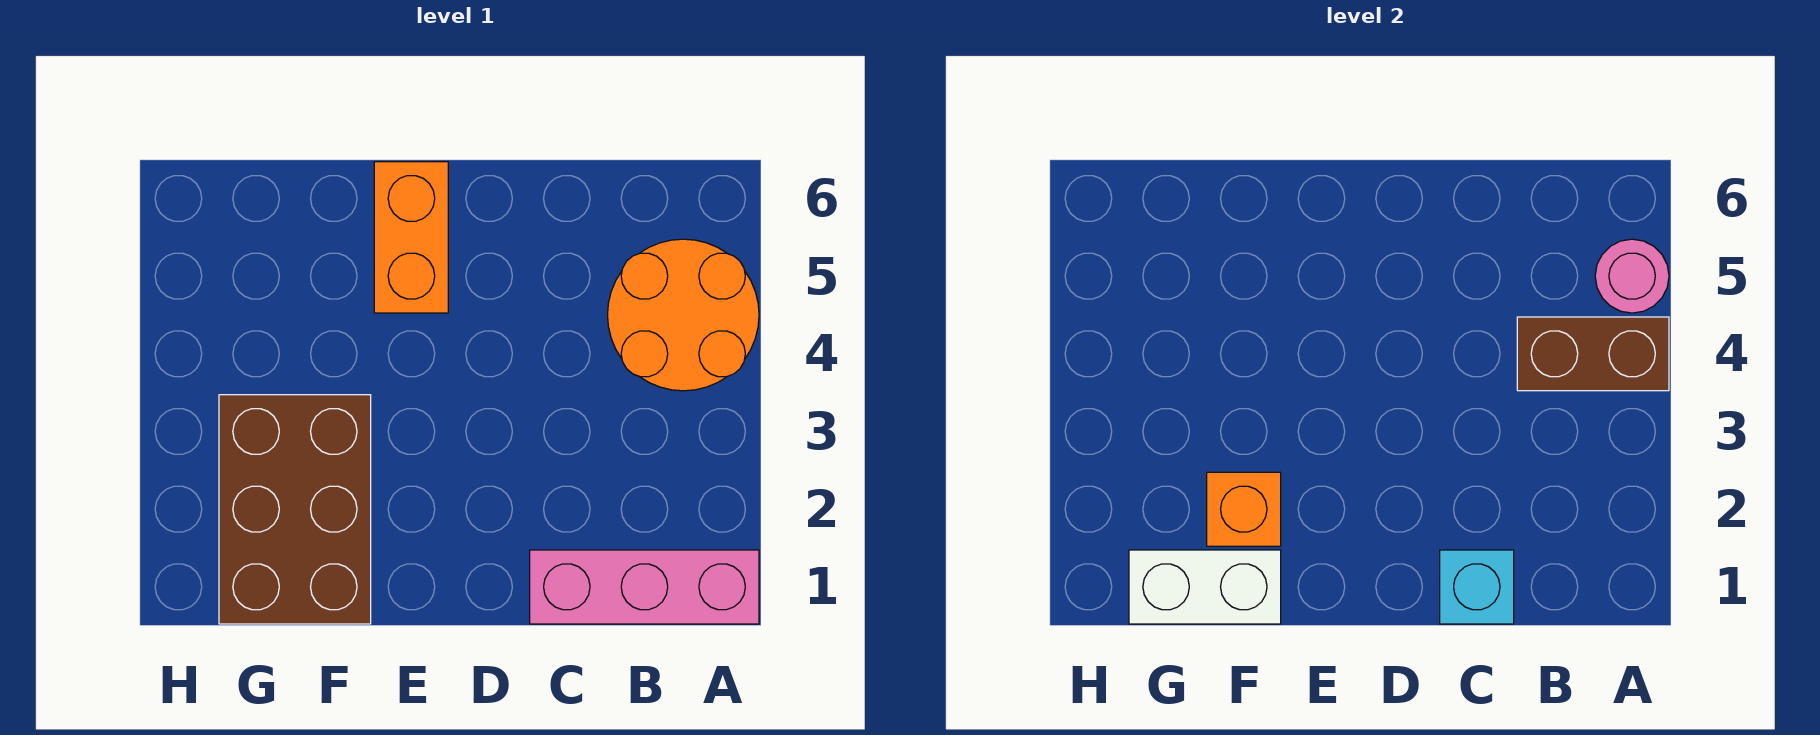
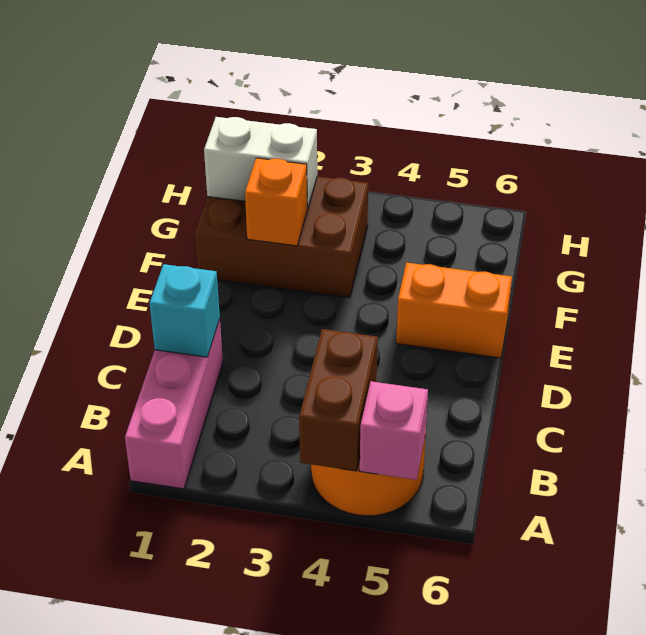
pink round brick A5 level 2 -> pink brick A5 level 2
white brick F1:G1 level 2 -> white brick G1:G2 level 2

